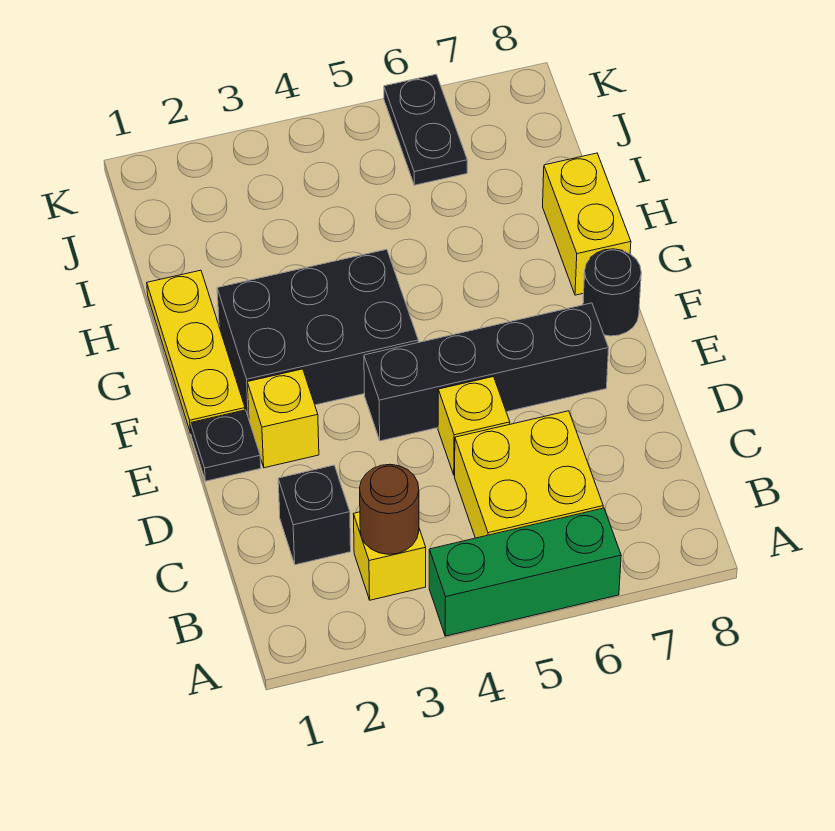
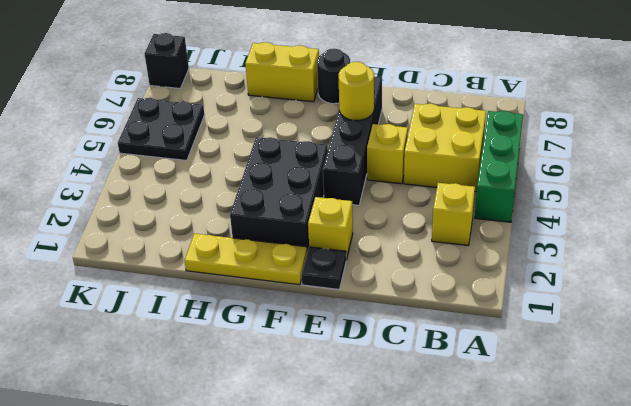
brown round brick B3 level 2 -> none
black brick C2 level 1 -> black brick K8 level 1
none -> yellow round brick E6 level 2
black plate J6:K6 level 1 -> black plate J5:K6 level 1

